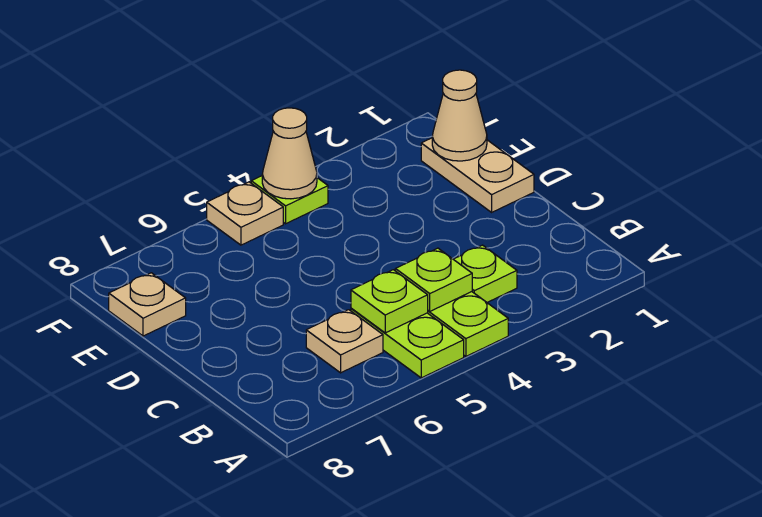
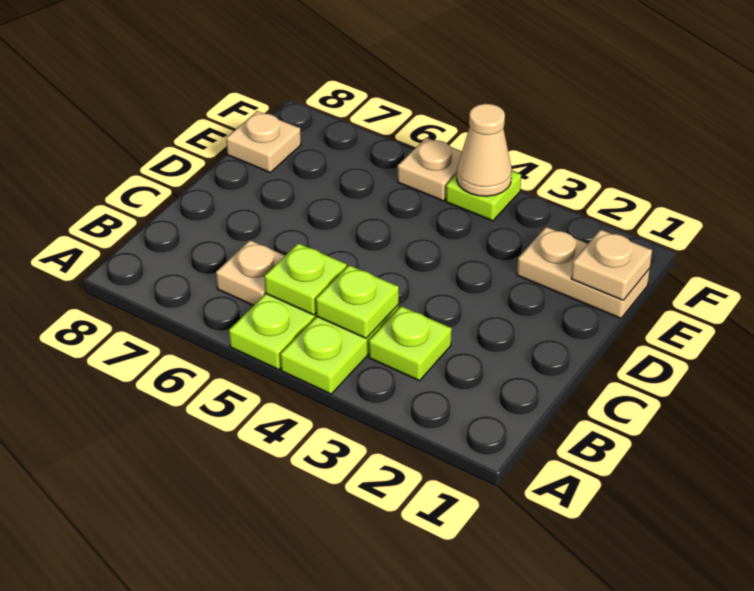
tan plate D1:E1 level 1 -> tan plate E1:E2 level 1
tan cone E1 level 2 -> tan plate E1 level 2

